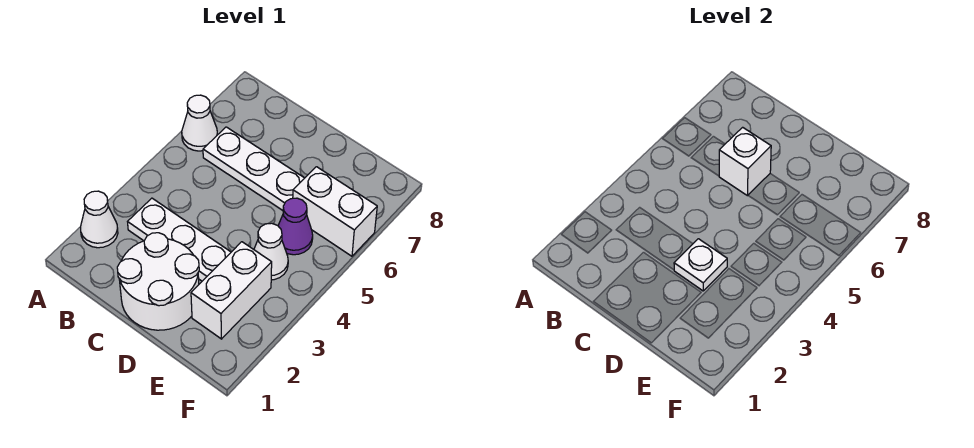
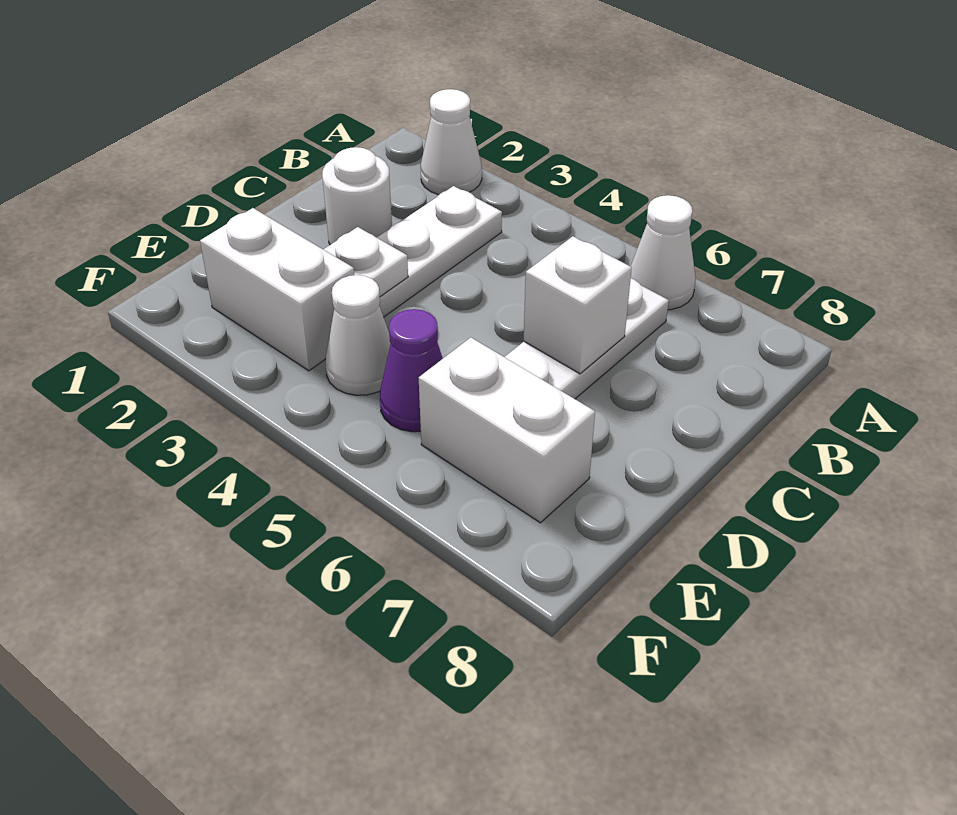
white round brick C1:D2 level 1 -> white round brick C2 level 1
white brick E6:F6 level 1 -> white brick E6:E7 level 1

